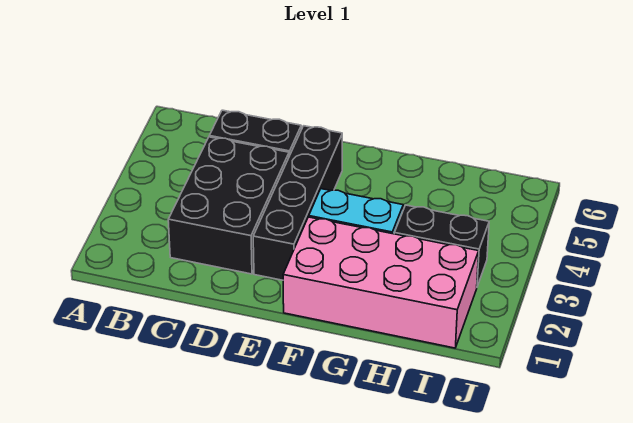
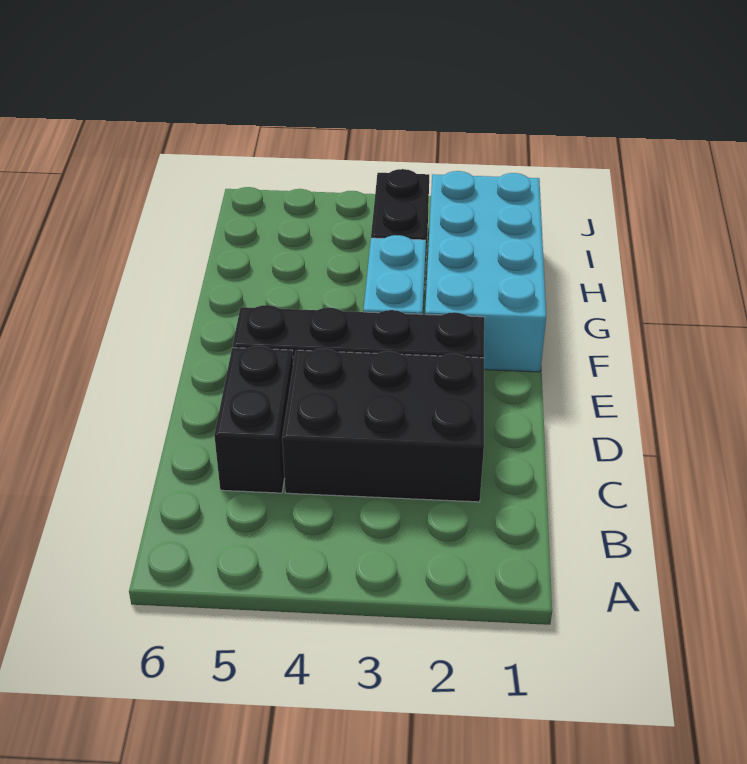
pink brick F1:I2 level 1 -> cyan brick F1:I2 level 1

